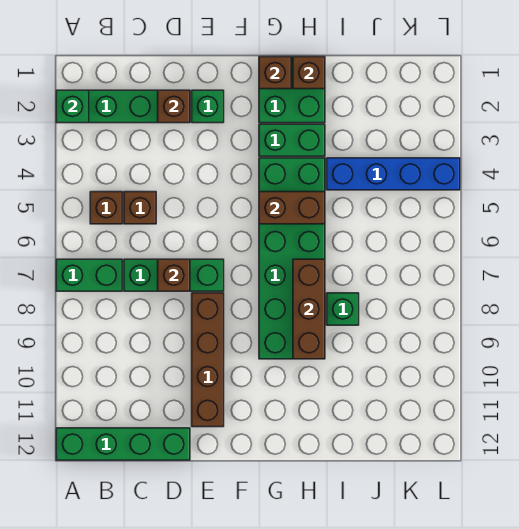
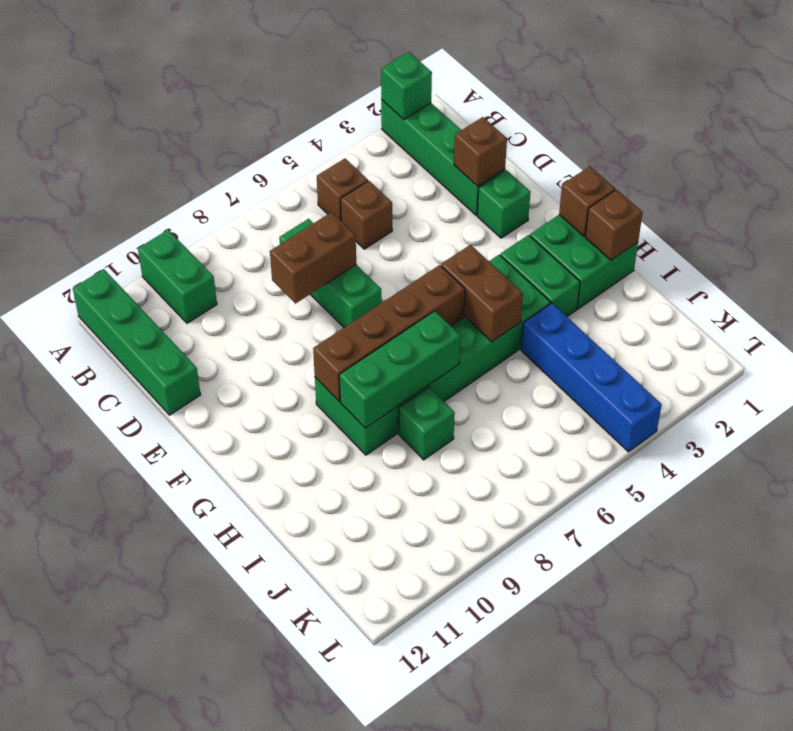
green brick A7:B7 level 1 -> green brick A10:B10 level 1
brown brick D7 level 2 -> brown brick D7:D8 level 2
brown brick E8:E11 level 1 -> brown brick G6:G9 level 2
brown brick H7:H9 level 2 -> green brick H7:H9 level 2

